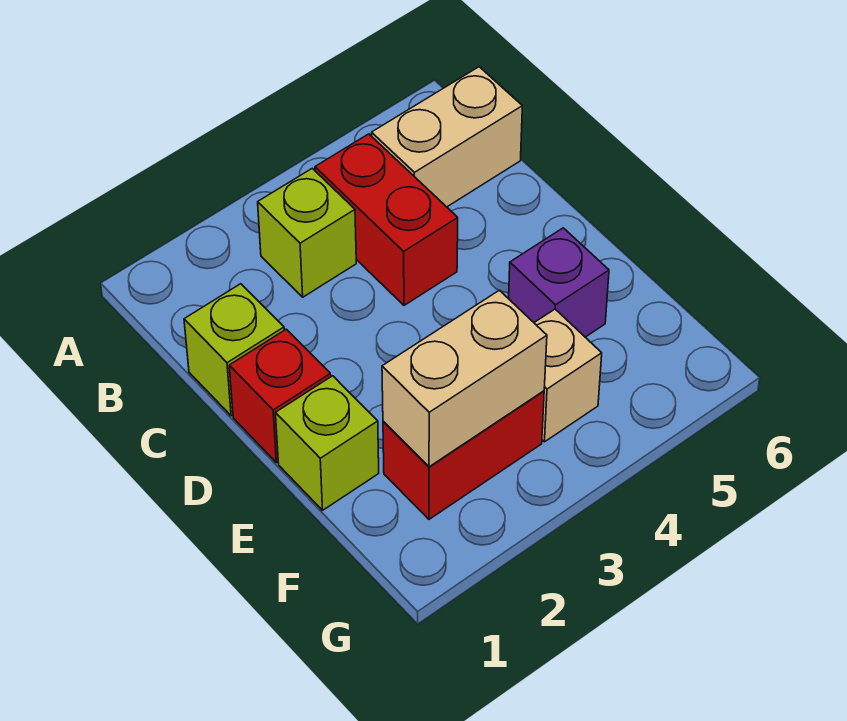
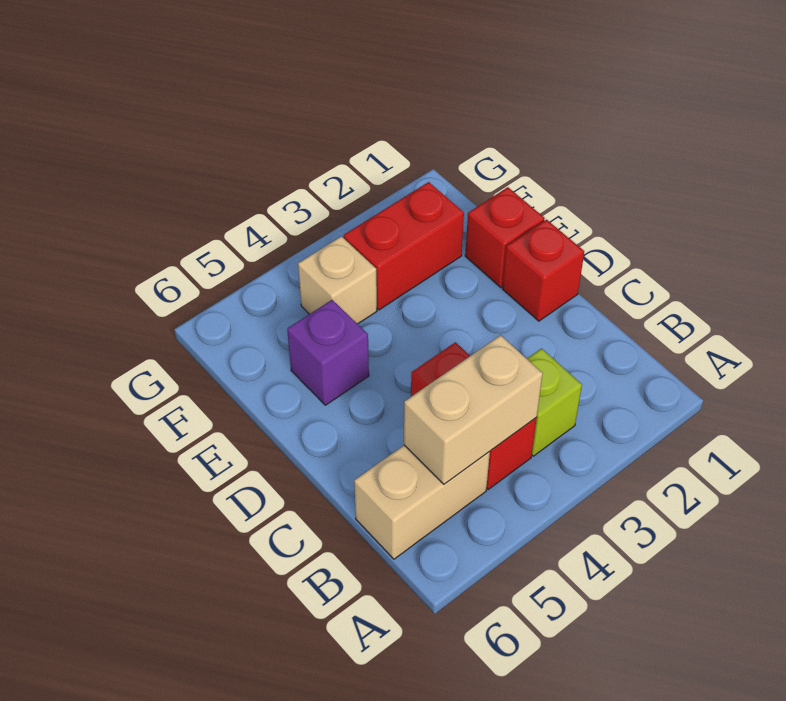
lime brick C1 level 1 -> none
lime brick E1 level 1 -> red brick E1 level 1
tan brick F2:F3 level 2 -> tan brick B4:B5 level 2

